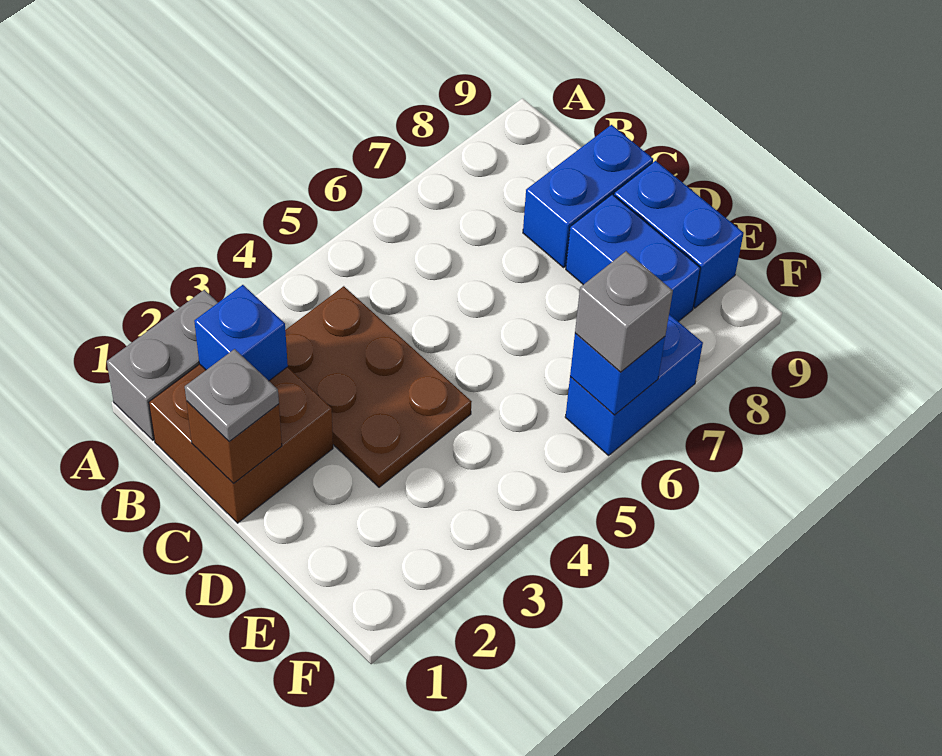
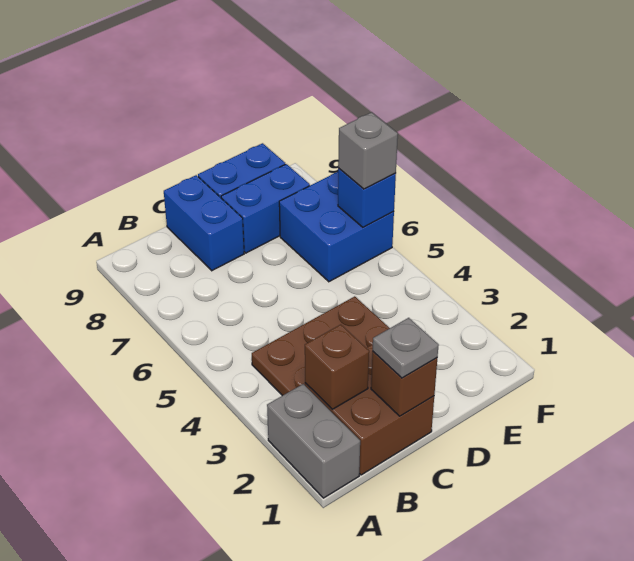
blue brick B2 level 2 -> brown brick B2 level 2
blue brick F6:F7 level 1 -> blue brick E6:F7 level 1

